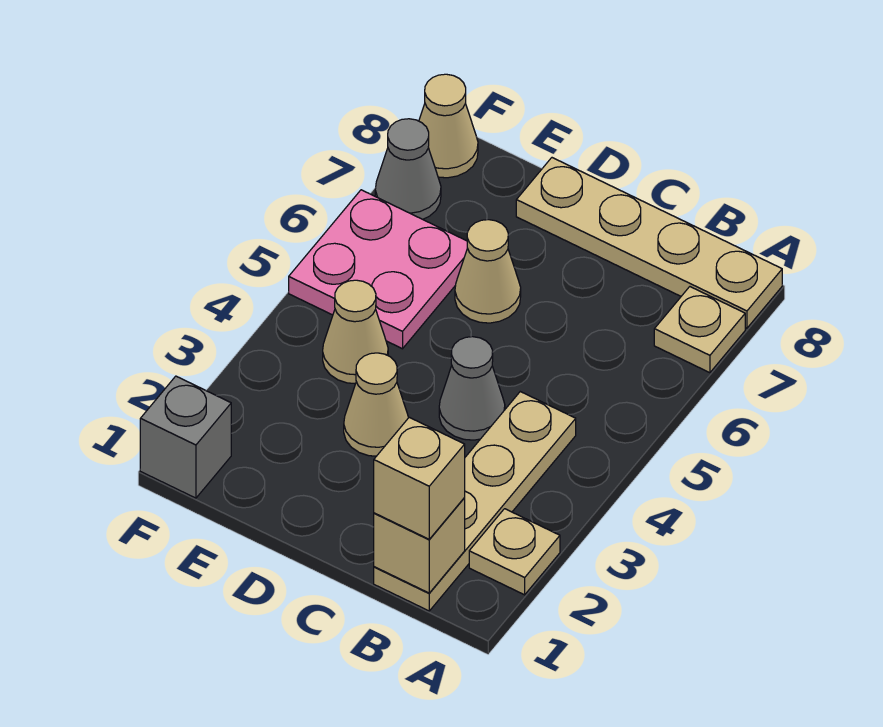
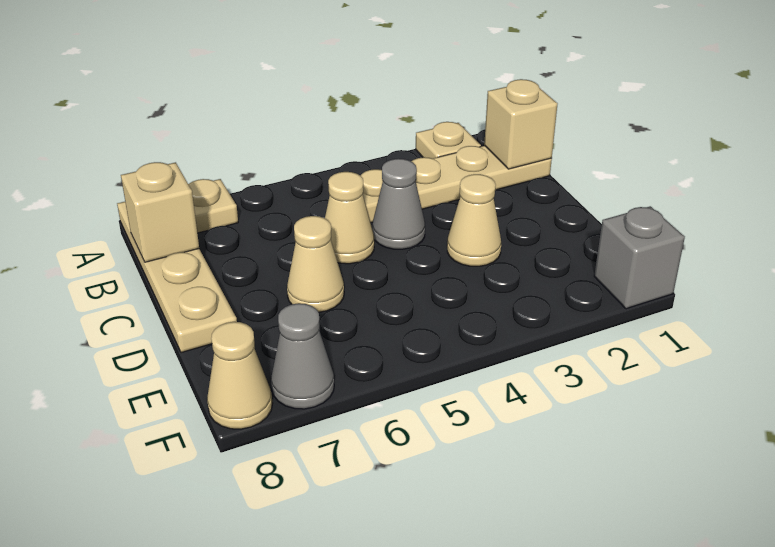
tan brick B1 level 3 -> tan brick B8 level 2
tan cone E4 level 1 -> tan cone C5 level 1
pink plate E5:F6 level 1 -> none

